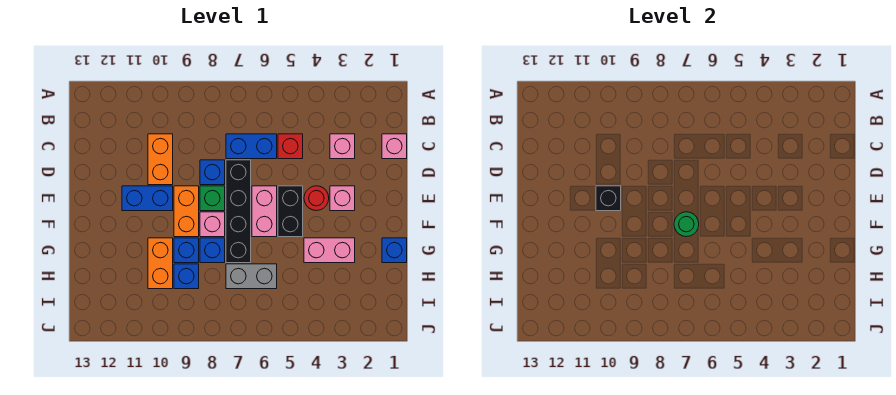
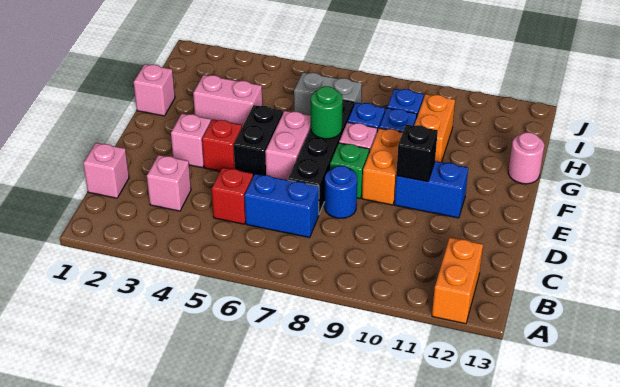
orange brick C10:D10 level 1 -> orange brick A12:B12 level 1
blue brick D8 level 1 -> blue round brick D8 level 1
red round brick E4 level 1 -> red brick E4 level 1
blue brick G1 level 1 -> pink brick G1 level 1
none -> pink round brick G13 level 1

